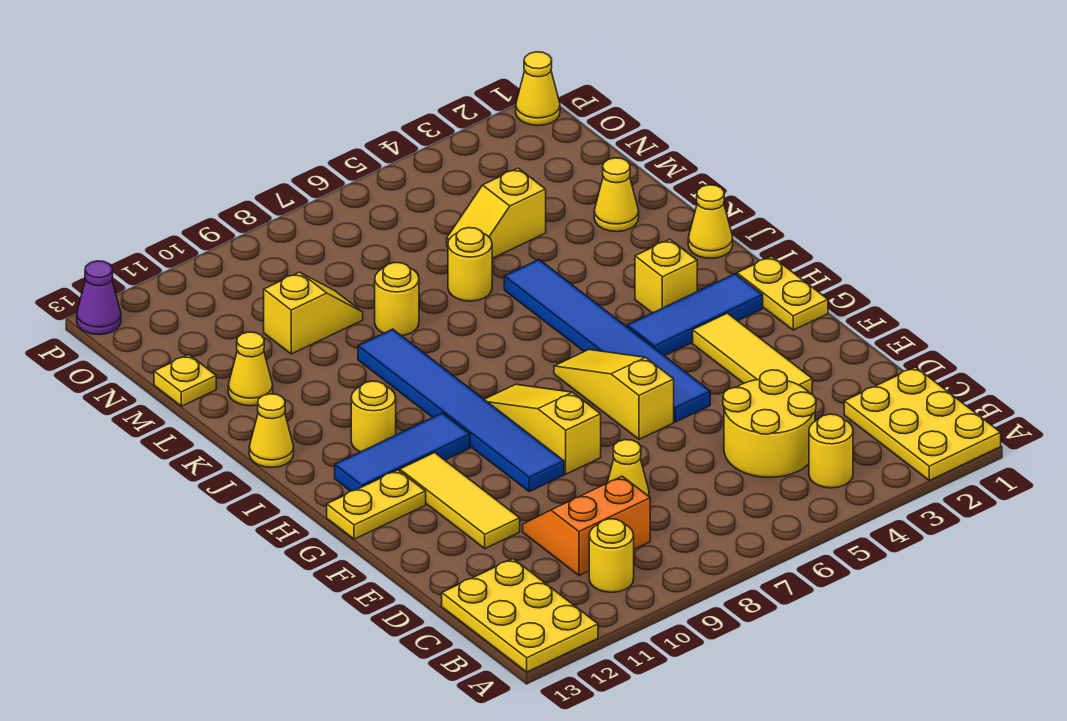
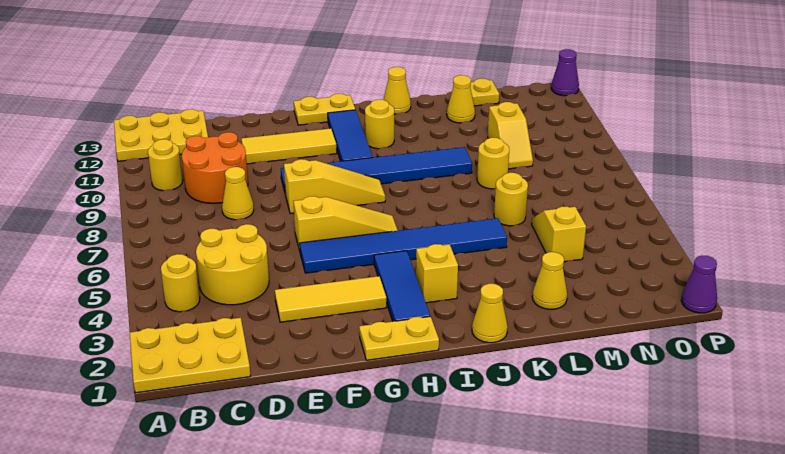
orange slope C9:D10 level 1 top C -> orange round brick C9:D10 level 1
yellow plate G12:G13 level 1 -> yellow plate G13:H13 level 1
yellow cone P1 level 1 -> purple cone P1 level 1

